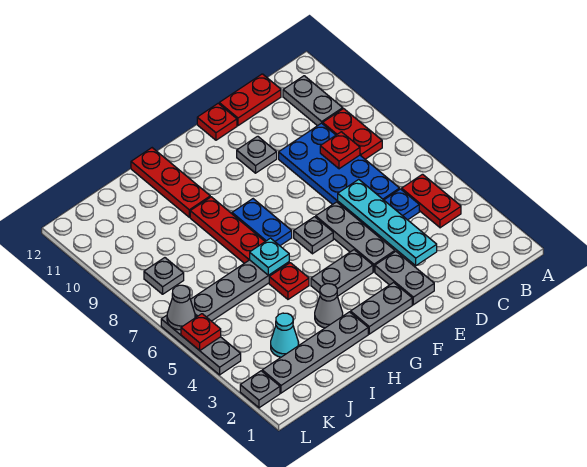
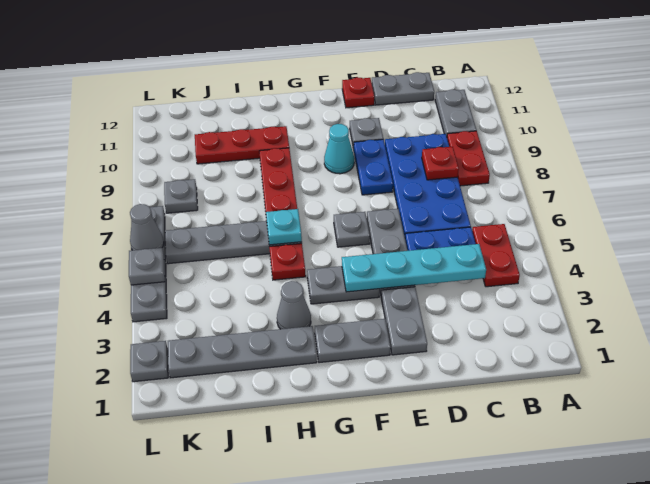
red plate C12:D12 level 1 -> grey plate C12:D12 level 1
cyan plate D3:D6 level 2 -> cyan plate C4:F4 level 2
blue plate G7:G8 level 1 -> blue plate E8:E9 level 1
red plate H10:H12 level 1 -> red plate H10:J10 level 1
cyan cone J3 level 1 -> cyan cone F9 level 1
grey plate L4:L6 level 1 -> grey plate L4:L7 level 1
red plate L5 level 2 -> grey plate L5 level 2

